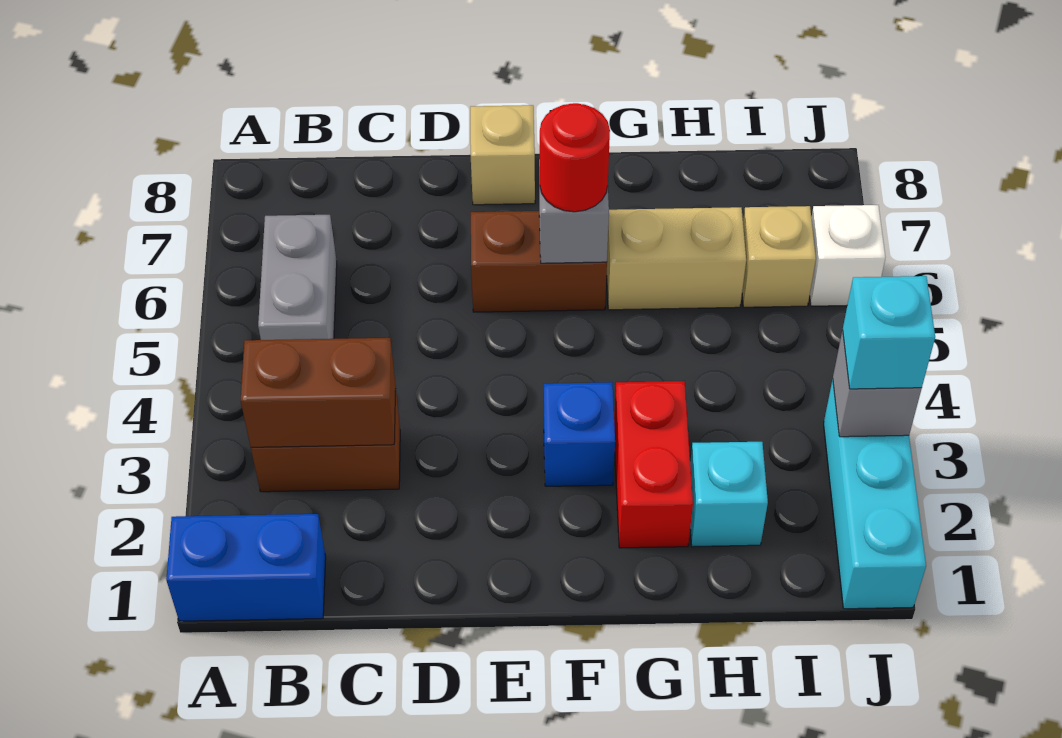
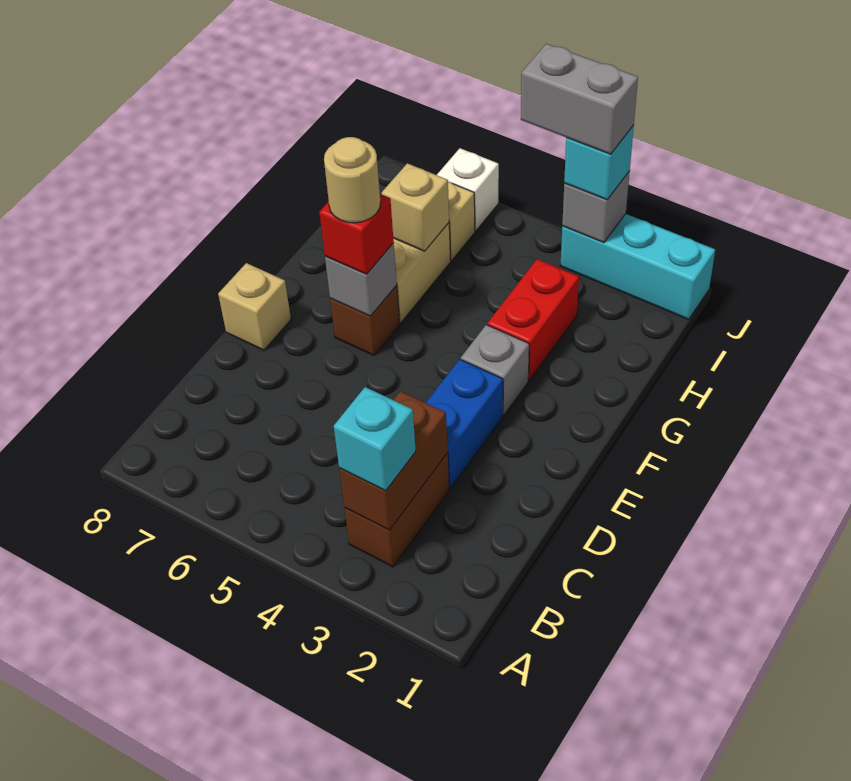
blue brick A1:B1 level 1 -> blue brick D3:E3 level 1
grey brick B5:B6 level 1 -> grey brick J3:J4 level 4
brown brick E6:F6 level 1 -> brown brick F6 level 1
blue brick F3 level 1 -> grey brick F3 level 1
red round brick F6 level 3 -> red brick F6 level 3
none -> tan round brick F6 level 4
red brick G2:G3 level 1 -> red brick G3:H3 level 1
cyan brick H2 level 1 -> cyan brick B3 level 3
none -> tan brick H6 level 2

